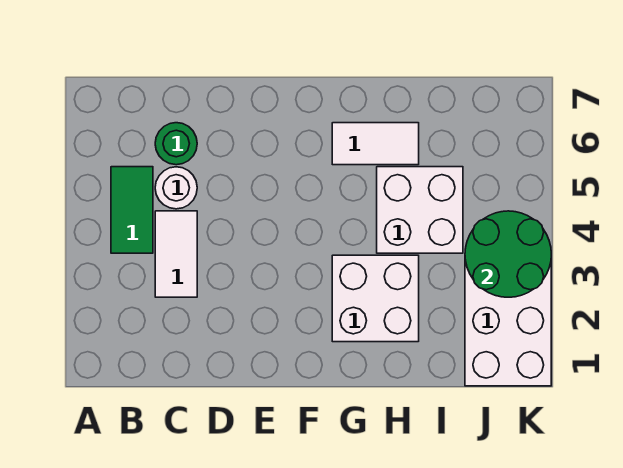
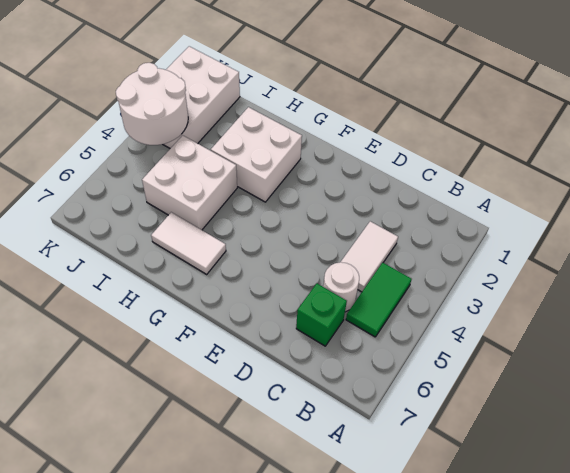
green round brick C6 level 1 -> green brick C6 level 1
green round brick J3:K4 level 2 -> white round brick J3:K4 level 2

